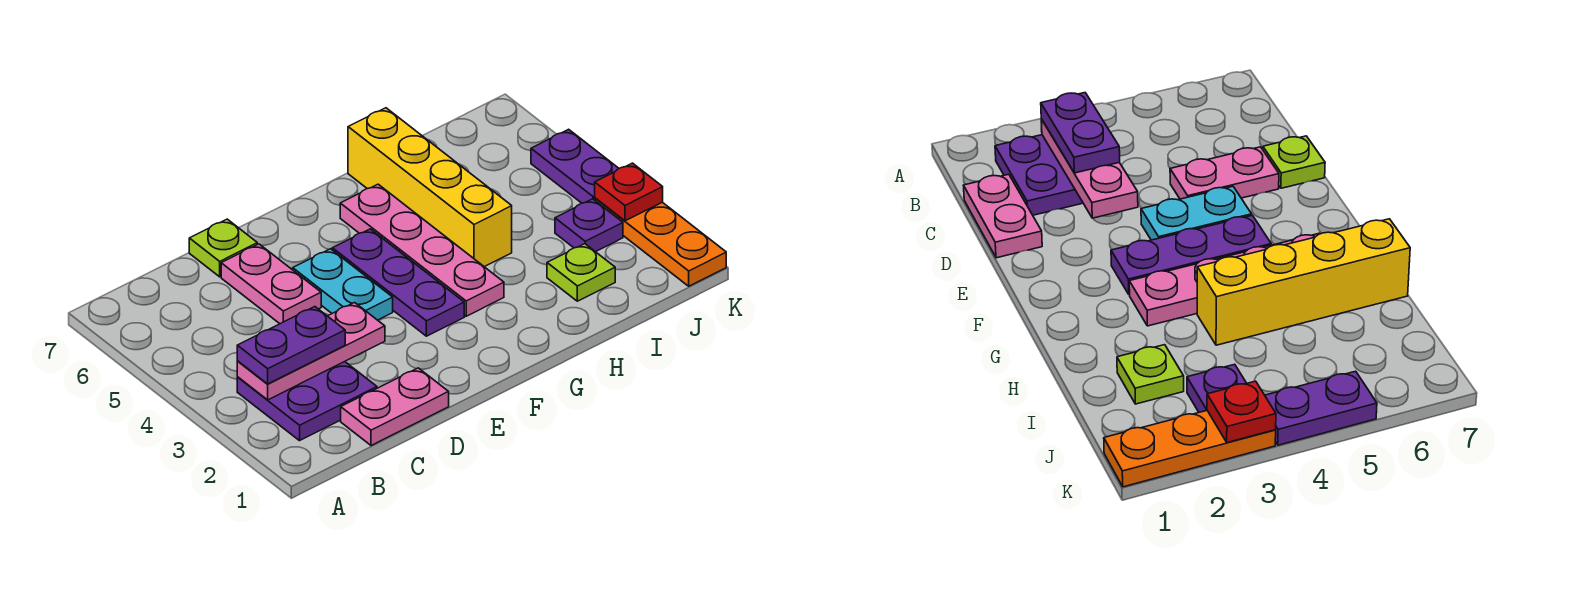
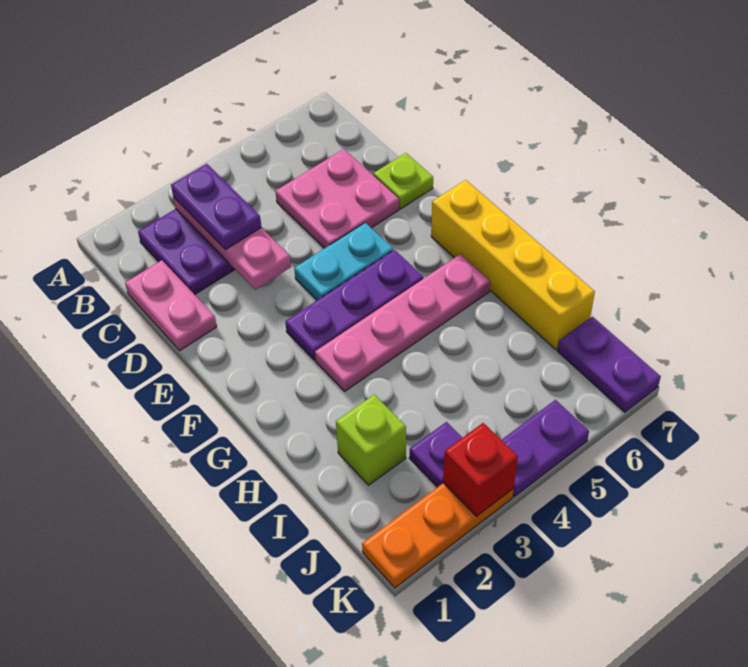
pink plate D5:D6 level 1 -> pink plate C5:D6 level 1
yellow brick H4:H7 level 1 -> yellow brick F7:I7 level 1
lime plate I2 level 1 -> lime brick I2 level 1
none -> purple plate J7:K7 level 1
red plate K3 level 2 -> red brick K3 level 2

